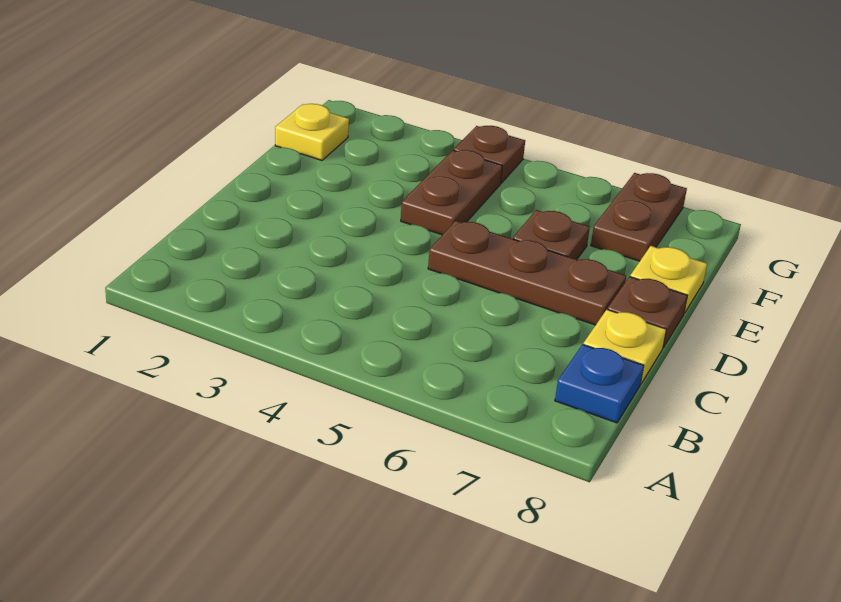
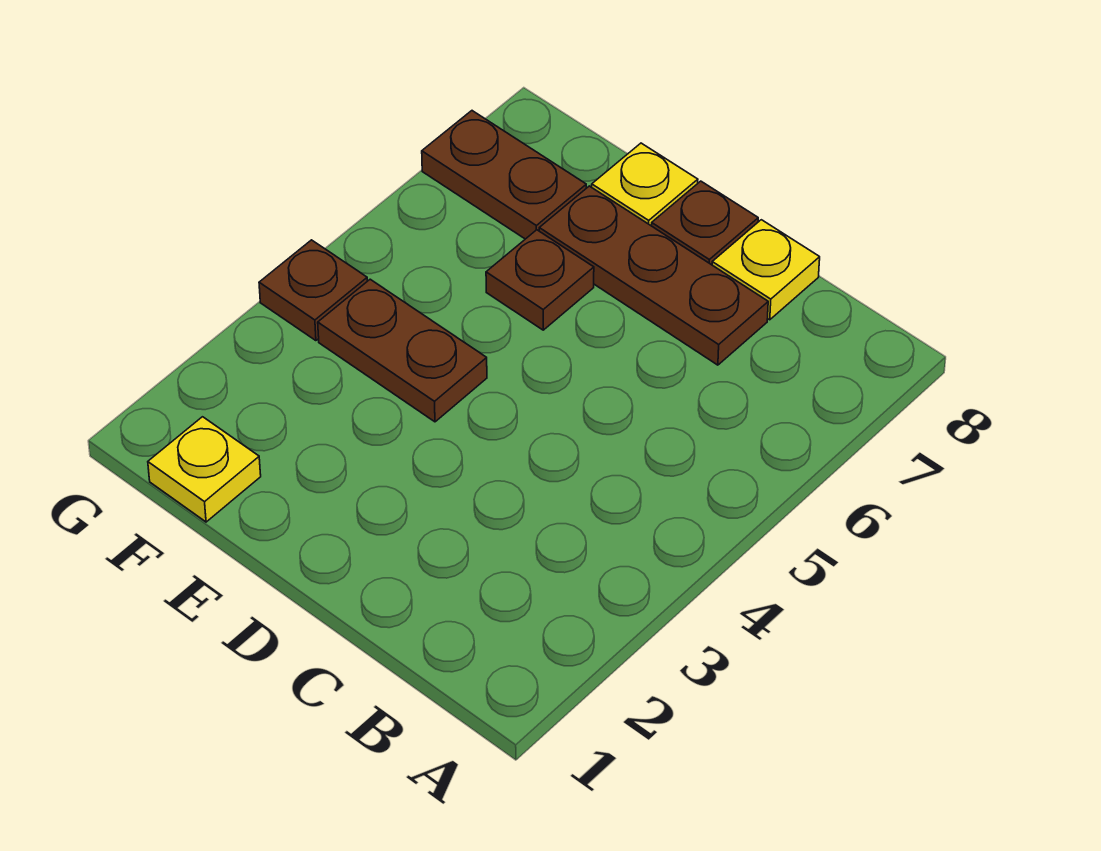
blue plate B8 level 1 -> none
brown plate D5:D7 level 1 -> brown plate C7:E7 level 1

